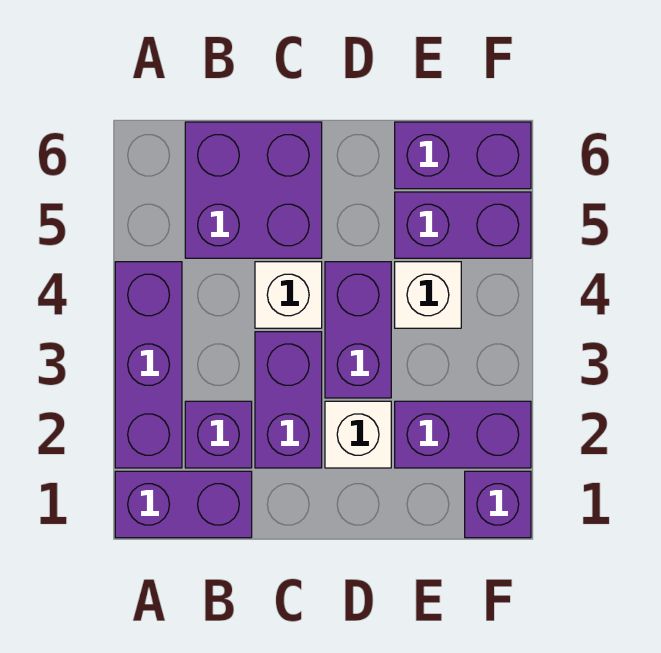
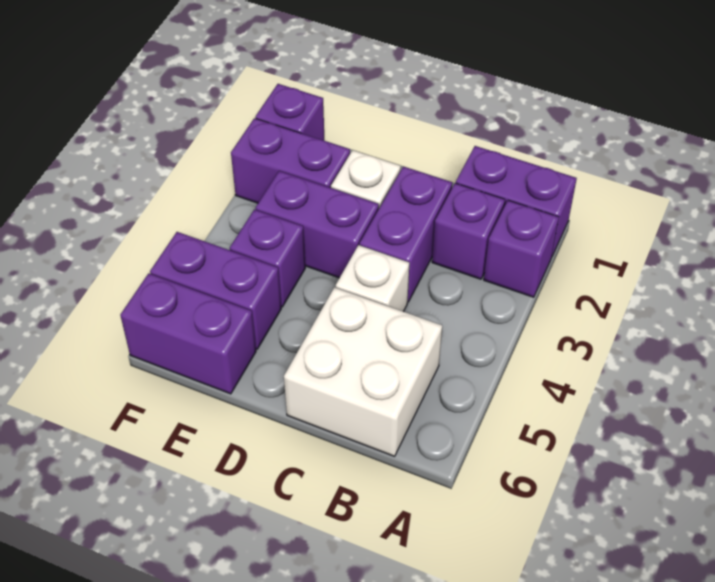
purple brick A2:A4 level 1 -> purple brick A2 level 1
purple brick B5:C6 level 1 -> white brick B5:C6 level 1
purple brick D3:D4 level 1 -> purple brick D3:E3 level 1
white brick E4 level 1 -> purple brick E4 level 1

